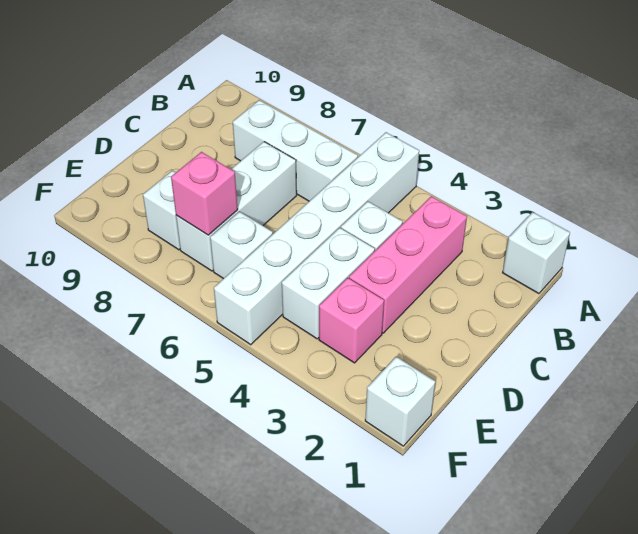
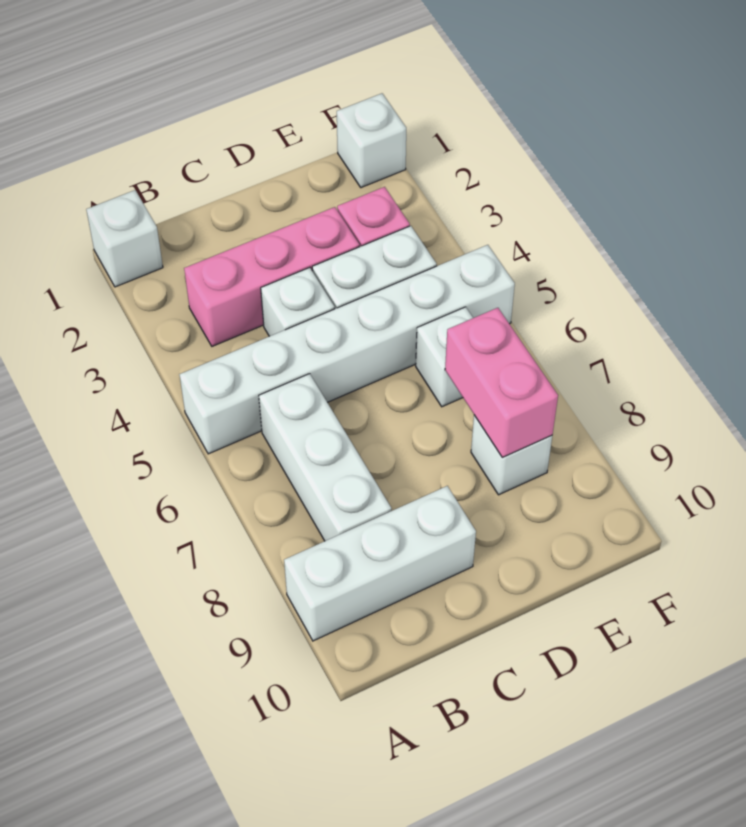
white brick C7:E7 level 1 -> white brick A9:C9 level 1
pink brick E7 level 2 -> pink brick E7:E8 level 2

